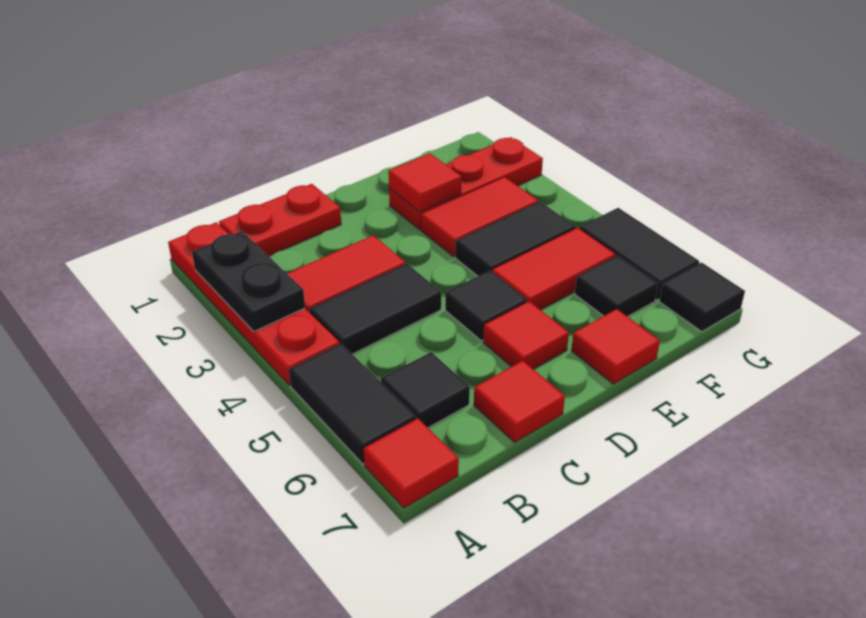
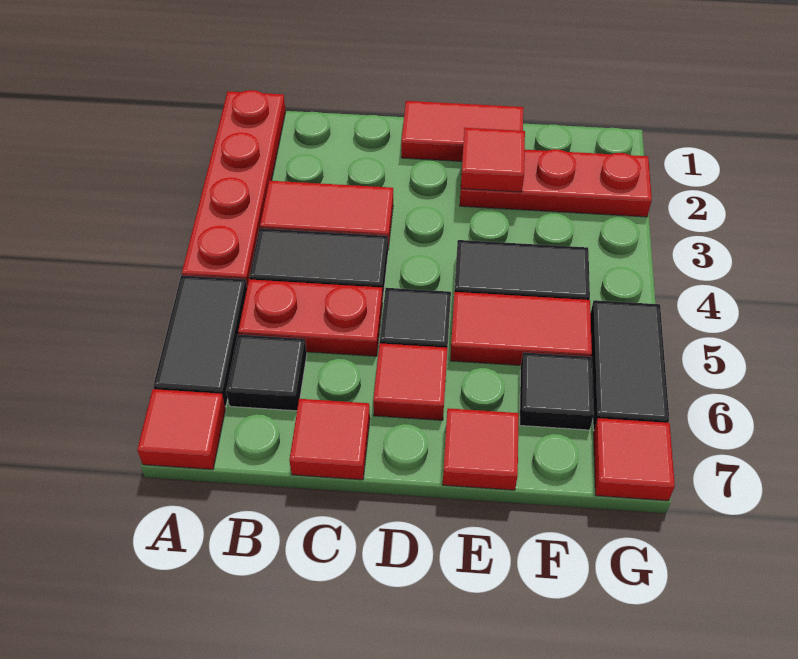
black plate A2:A3 level 2 -> none
red plate B1:C1 level 1 -> red plate B5:C5 level 1
red tile E3:F3 level 1 -> red tile D1:E1 level 1
black tile G7 level 1 -> red tile G7 level 1

